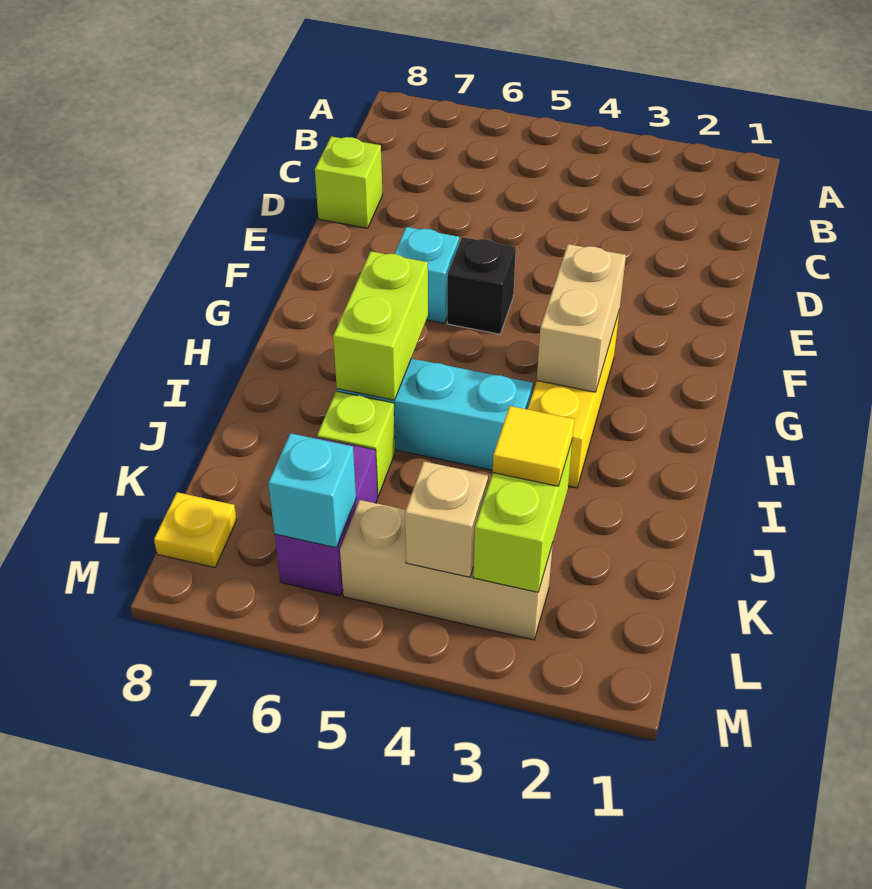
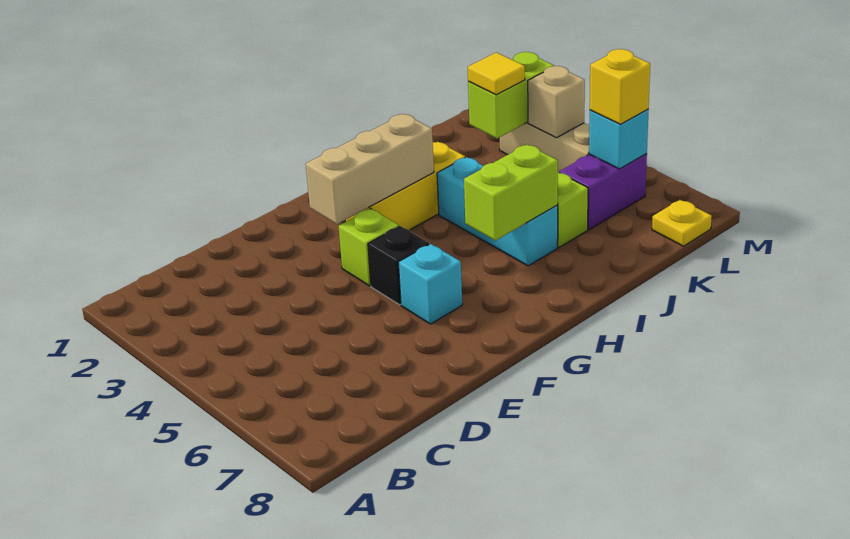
lime brick D8 level 1 -> lime brick F4 level 1
tan brick G3:H3 level 2 -> tan brick F3:H3 level 2
none -> yellow brick L6 level 3

